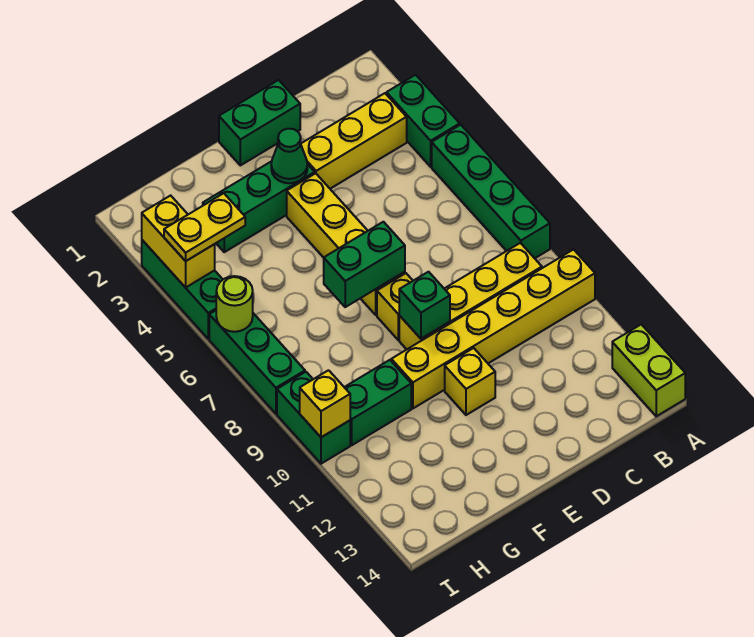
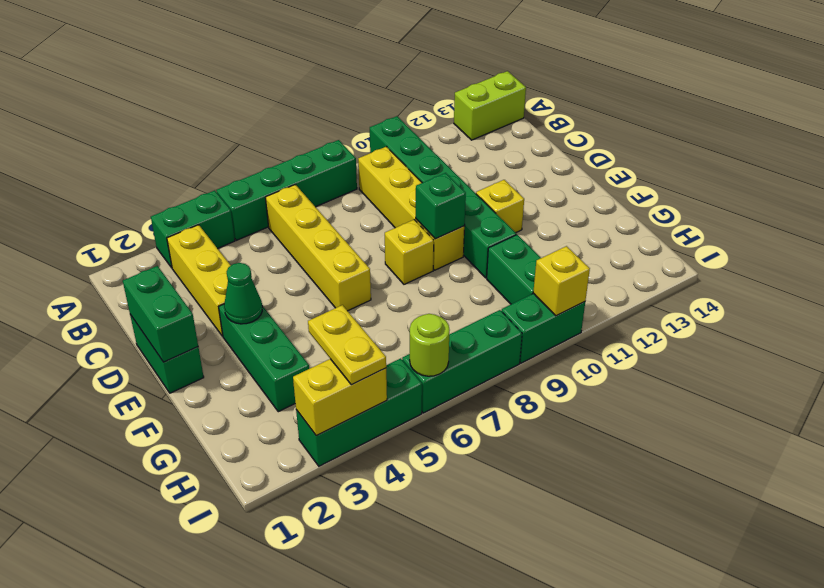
yellow brick A10:F10 level 1 -> green brick A10:F10 level 1
yellow brick E4:E7 level 1 -> yellow brick B6:E6 level 1
green brick E7:F7 level 2 -> green brick D1:E1 level 2

